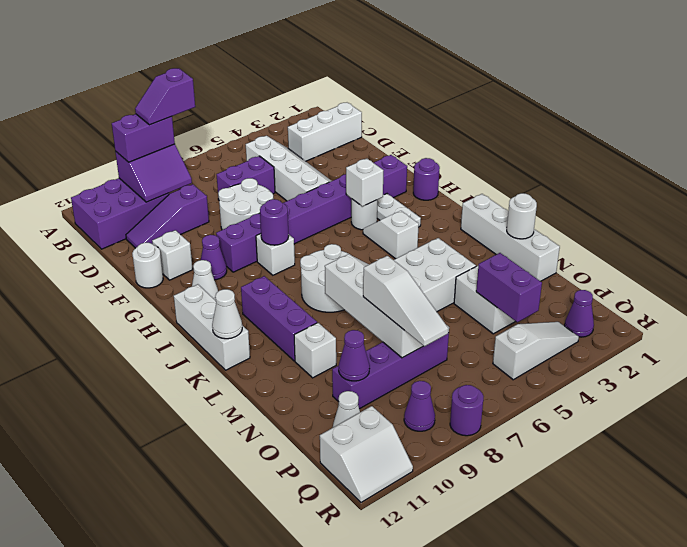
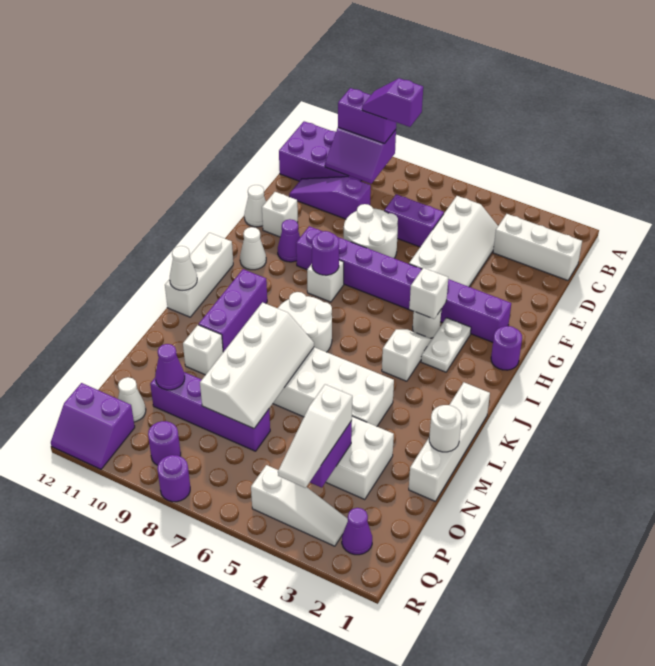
white round brick F12 level 1 -> white cone F12 level 1
white slope N8:P8 level 3 top N -> white slope O4:Q4 level 3 top O
purple cone Q9 level 1 -> purple round brick Q9 level 1
white slope Q11:R12 level 1 top Q -> purple slope Q11:R12 level 1 top Q

